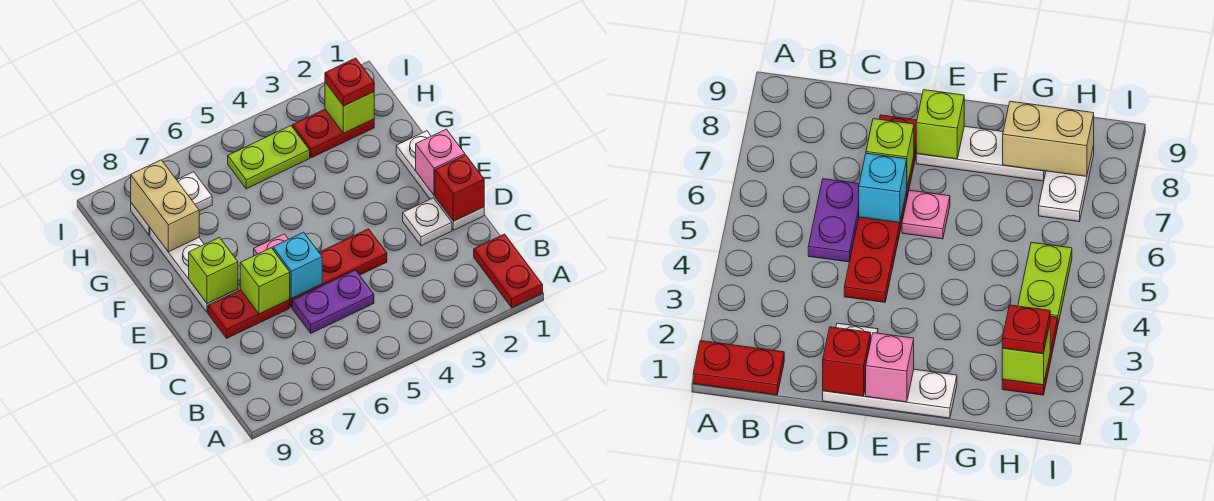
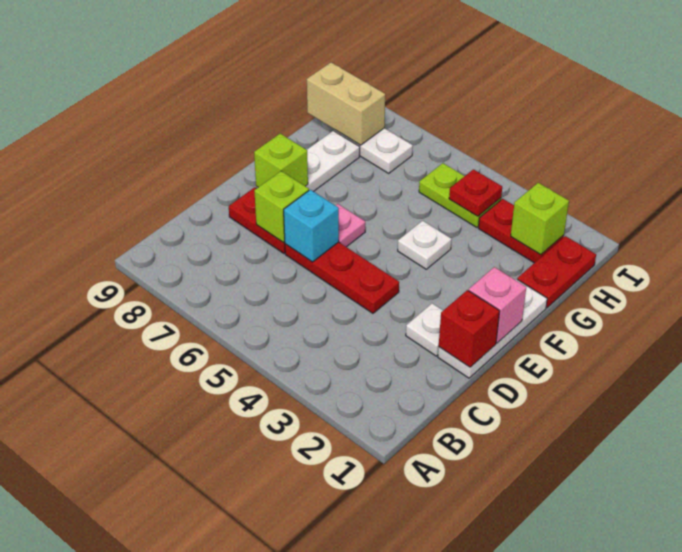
red plate A1:B1 level 1 -> red plate G1:H1 level 1
purple plate C5:C6 level 1 -> none
none -> white plate F4 level 1
tan brick G8:H8 level 2 -> tan brick H8:H9 level 2
red plate H2 level 3 -> red plate H4 level 2

